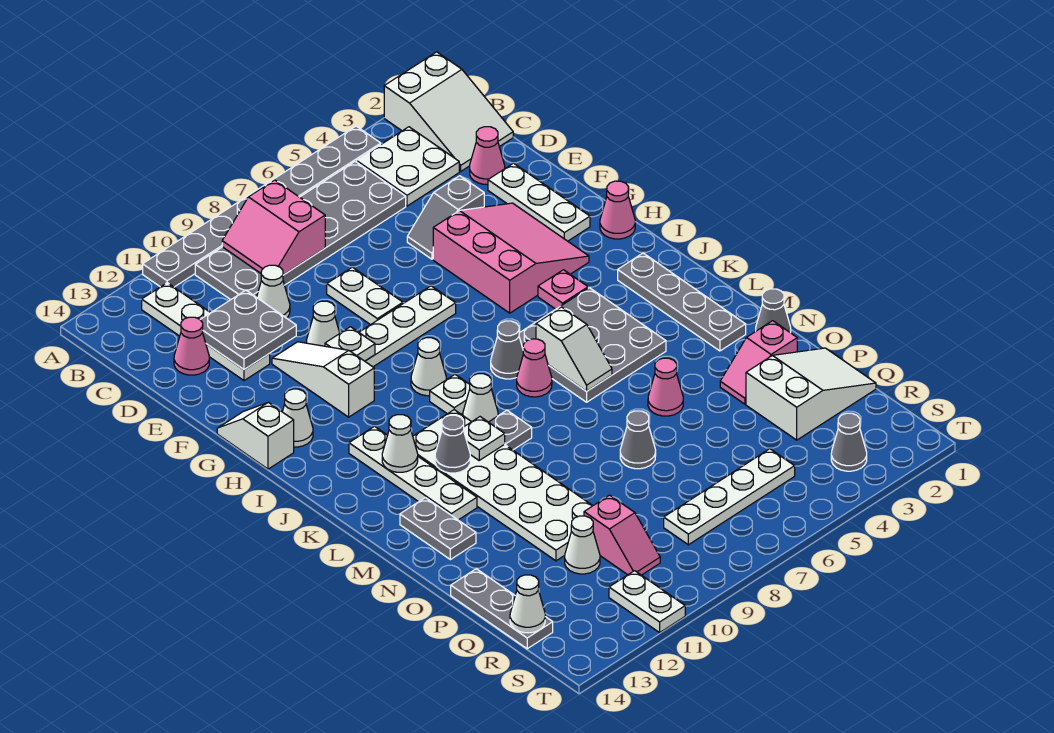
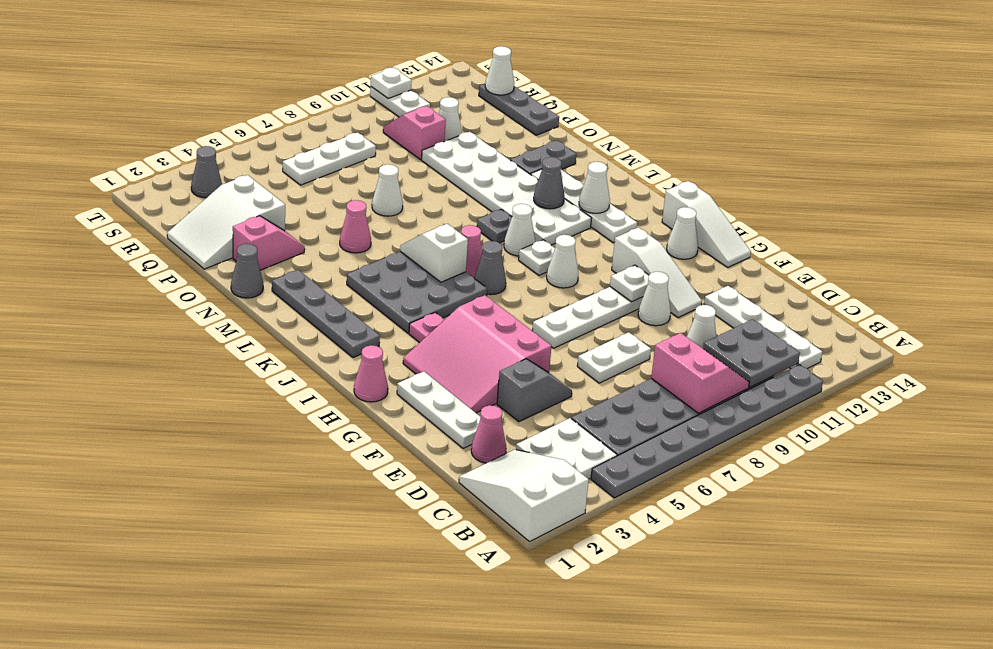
grey plate D11:E12 level 2 -> grey plate B10:C11 level 2
pink cone D13 level 1 -> none
white plate E8:F8 level 1 -> white plate E7:E8 level 1
white slope G14:H14 level 1 top H -> white slope G14:I14 level 1 top I
white plate L10 level 2 -> white plate T11 level 2
grey plate M13:N13 level 1 -> grey plate N12:N13 level 1
grey cone O7 level 1 -> white cone O7 level 1
white plate R5:R8 level 1 -> white plate R6:R8 level 1

